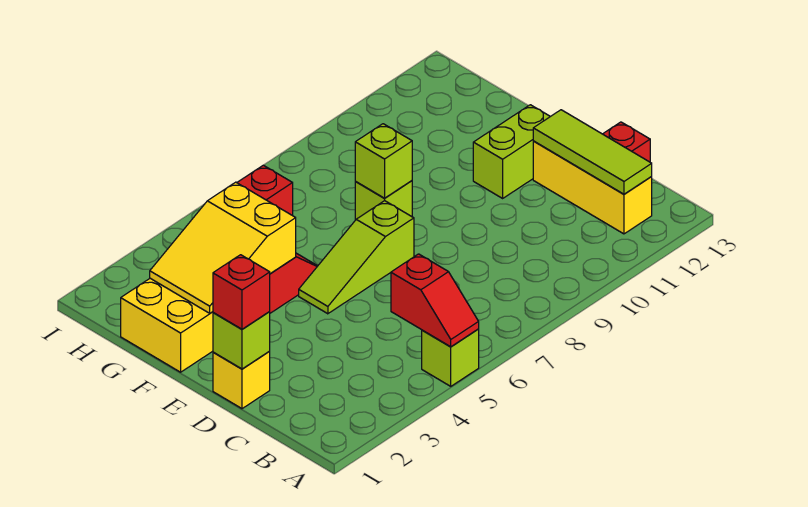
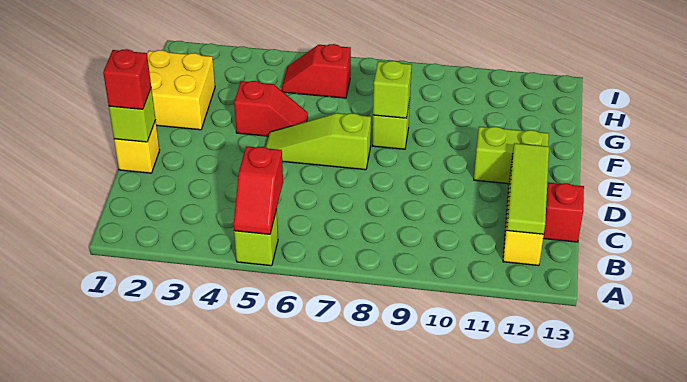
yellow slope F2:G4 level 2 top 4 -> none

